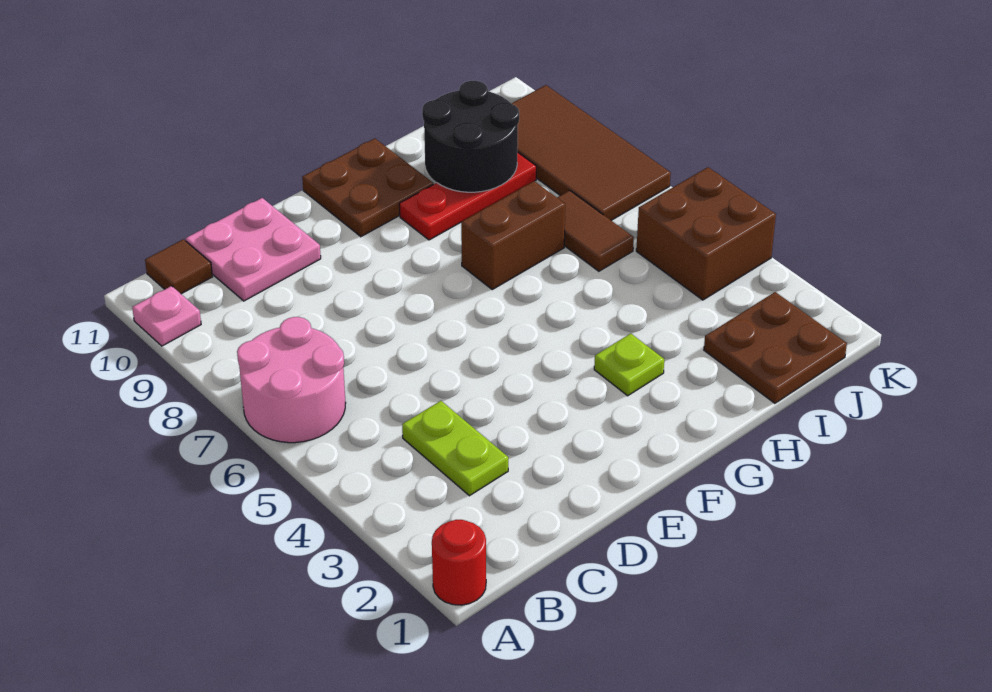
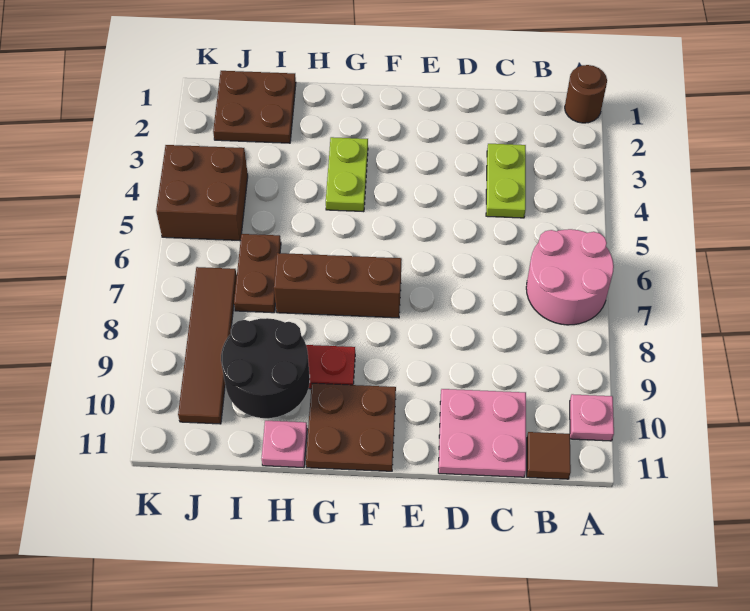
red round brick A1 level 1 -> brown round brick A1 level 1
lime plate G3 level 1 -> lime plate G3:G4 level 1
brown brick G7:H7 level 1 -> brown brick F7:H7 level 1
none -> pink plate H11 level 1
brown tile I6:I7 level 1 -> brown plate I6:I7 level 1
brown tile J7:K10 level 1 -> brown tile J7:J10 level 1

